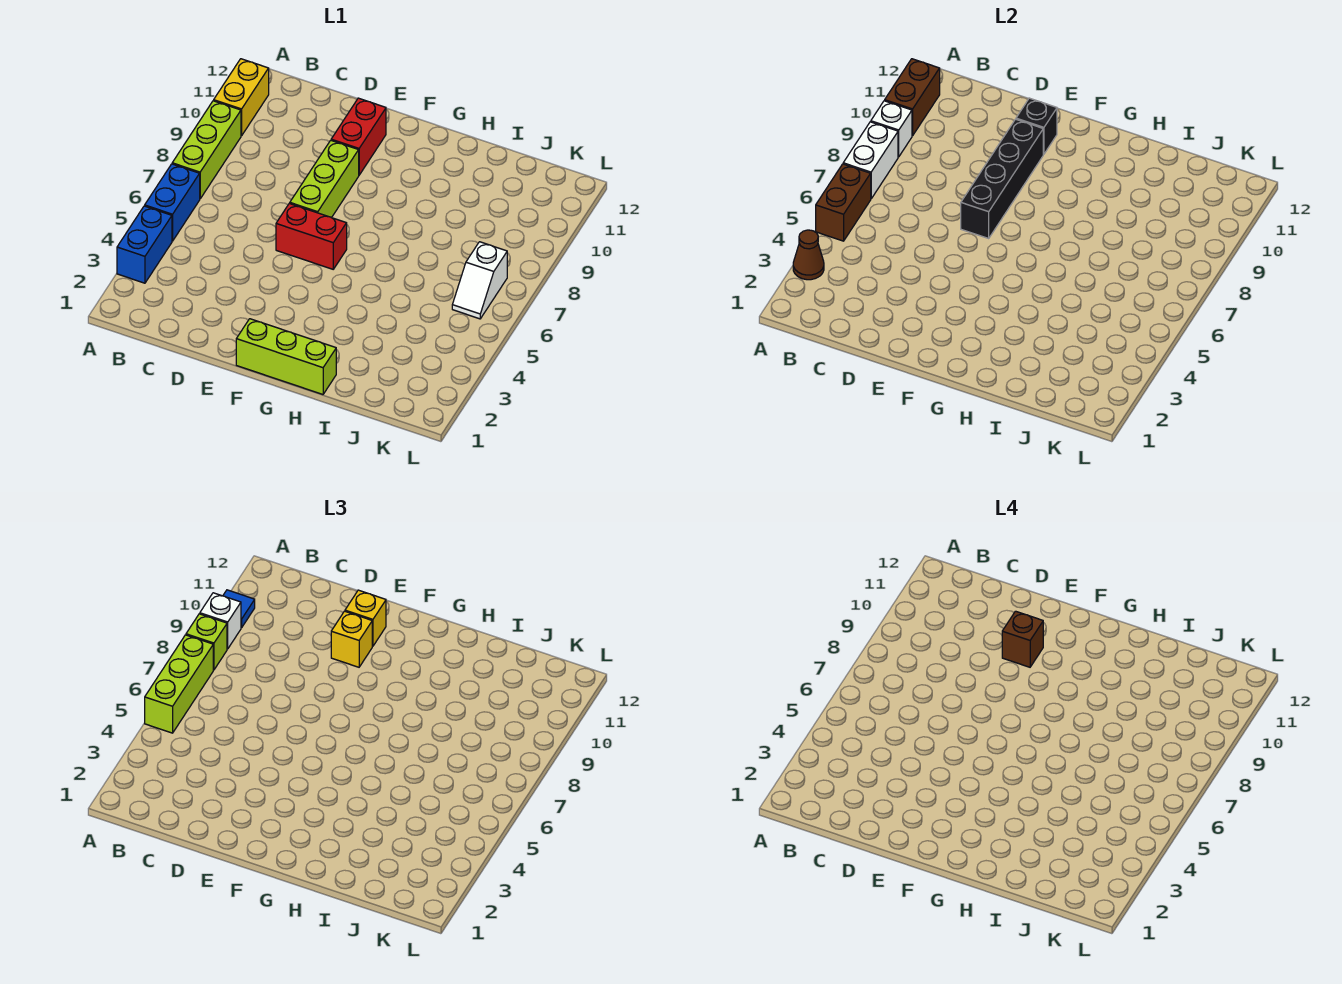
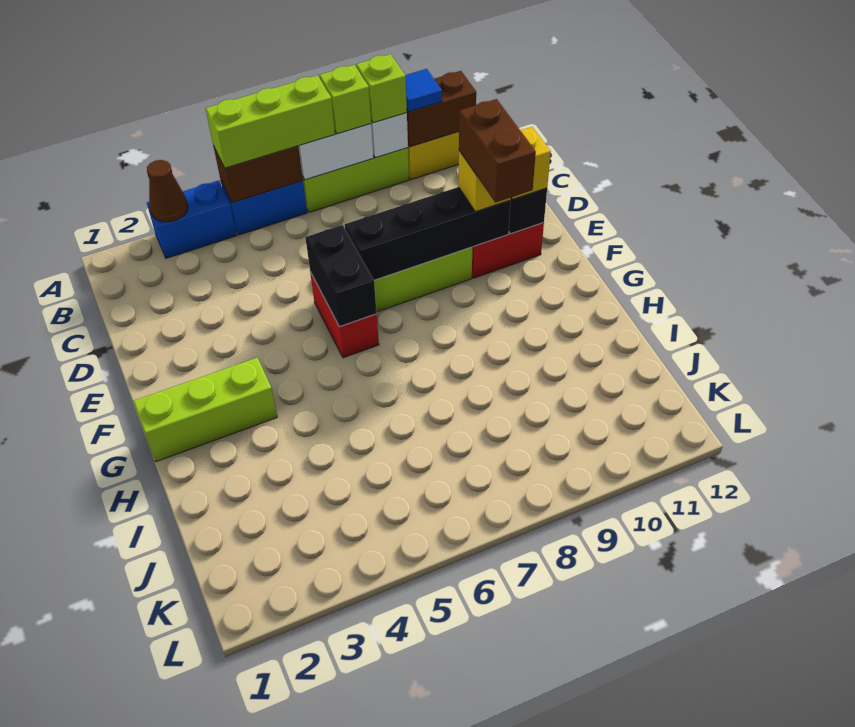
white brick A9 level 3 -> lime brick A9 level 3
none -> black brick E6:F6 level 2
brown brick E10 level 4 -> brown brick E10:F10 level 4
lime brick F1:H1 level 1 -> lime brick G1:G3 level 1
white slope K6:K7 level 1 top 7 -> none

